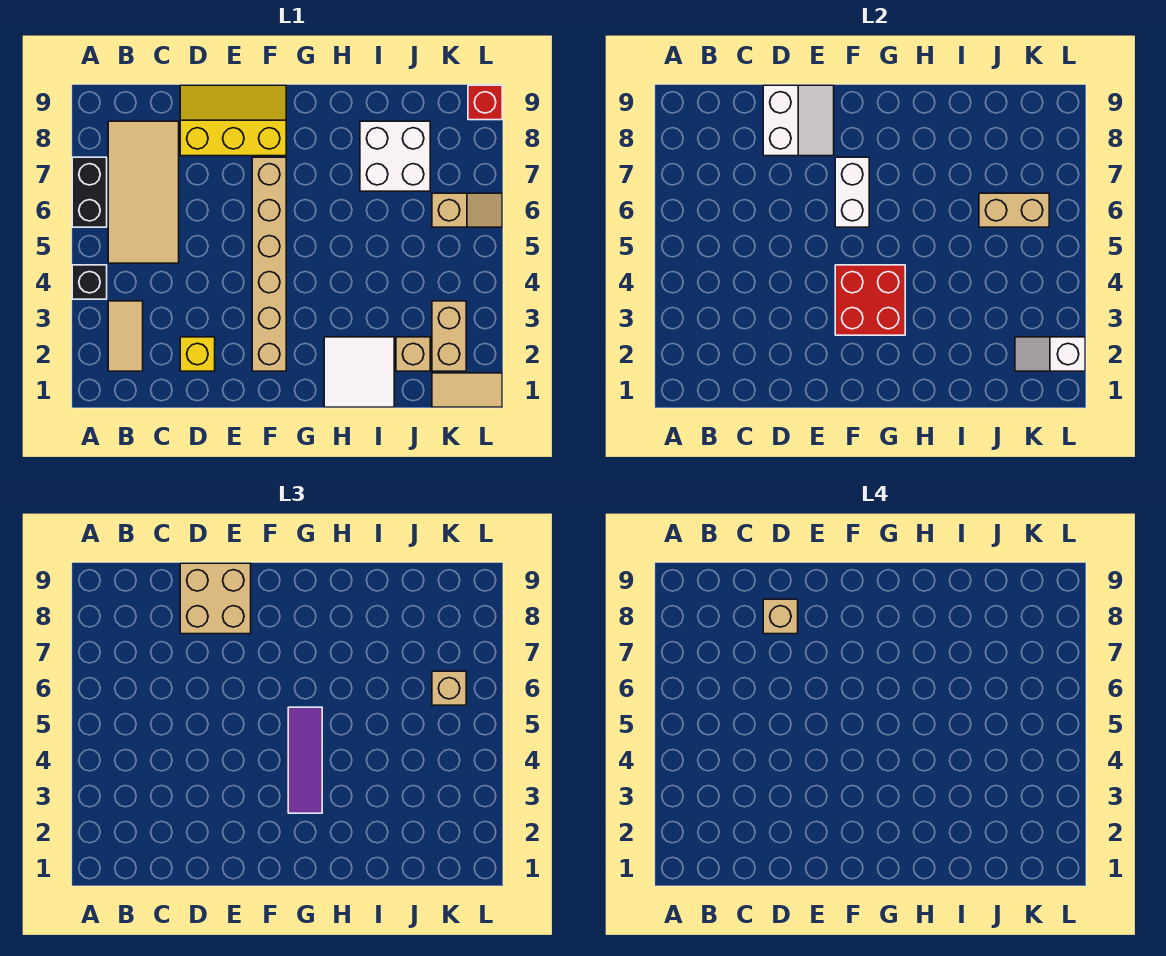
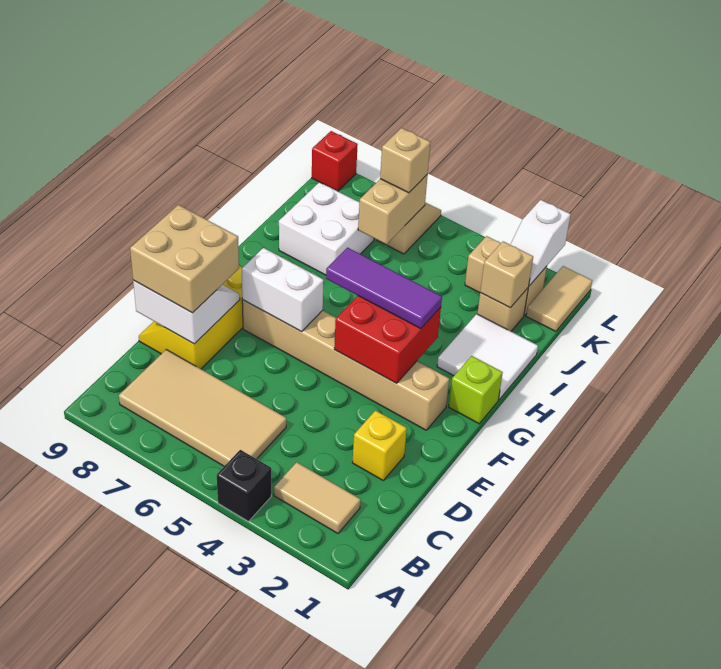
black brick A6:A7 level 1 -> none
tan brick D8 level 4 -> tan brick J2 level 2
none -> lime brick G1 level 1

